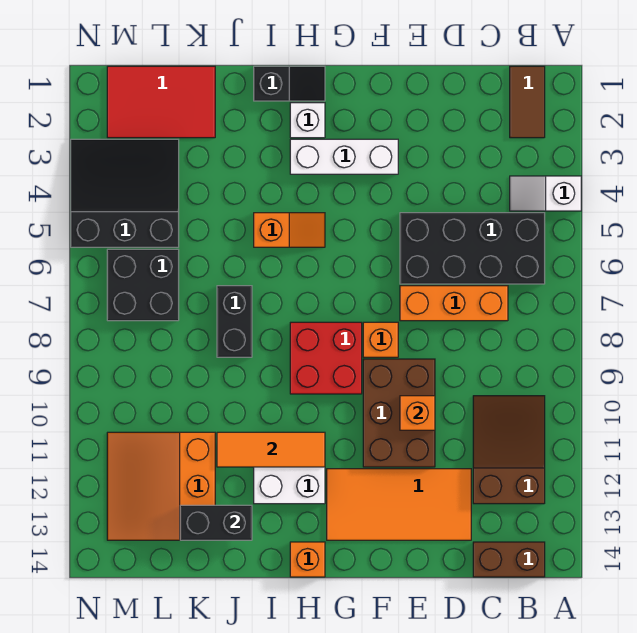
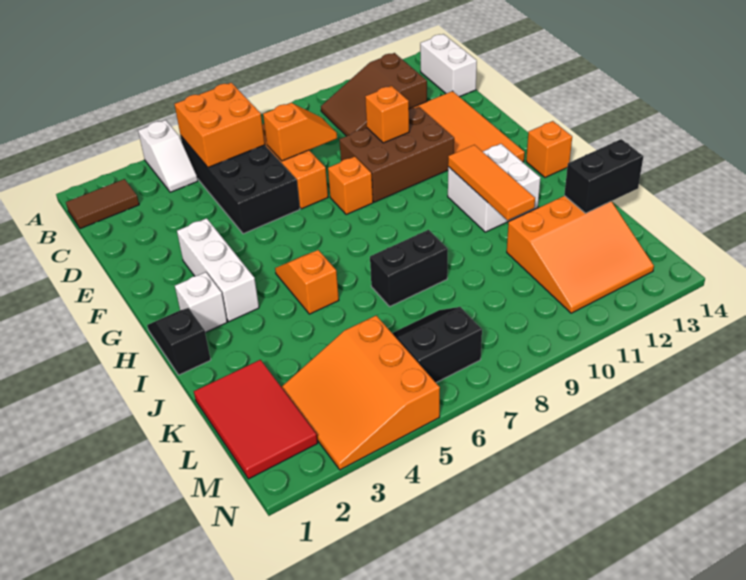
none -> orange brick B5:C6 level 2
brown brick B14:C14 level 1 -> white brick B14:C14 level 1
none -> orange slope D7:D8 level 2 top 7
red brick G8:H9 level 1 -> none
black brick J13:K13 level 2 -> black brick K13:K14 level 2
black slope L3:N5 level 1 top 5 -> orange slope L3:N5 level 1 top 5
black brick L6:M7 level 1 -> black slope L6:M7 level 1 top M

